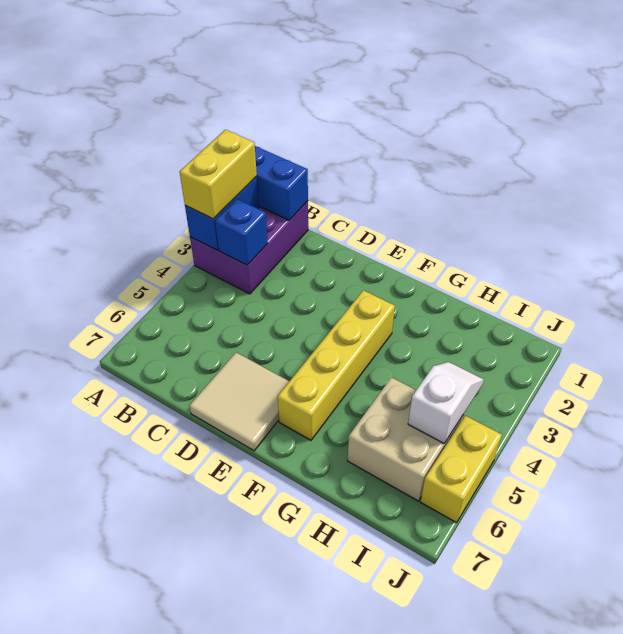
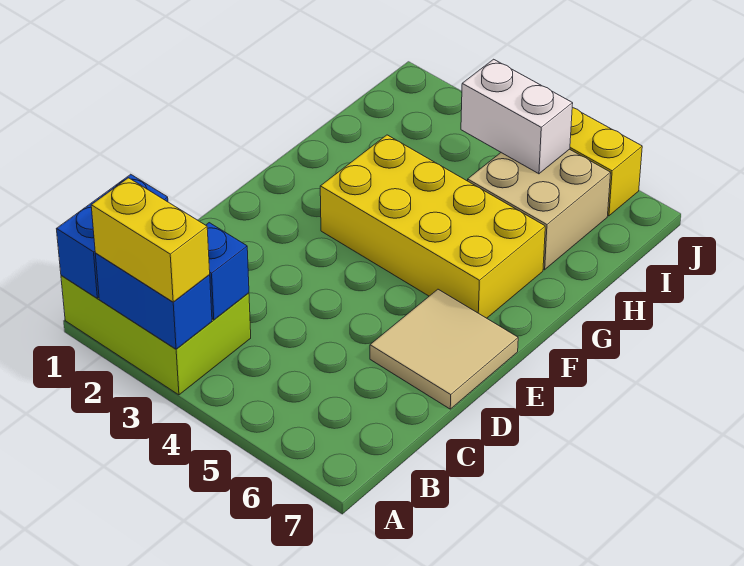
purple brick A1:B3 level 1 -> lime brick A1:B3 level 1
yellow brick F3:F6 level 1 -> yellow brick F3:G6 level 1
white slope I4:I5 level 2 top 5 -> white brick I4:I5 level 2

